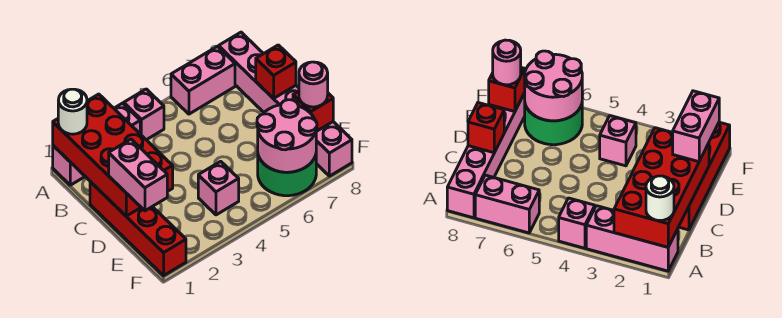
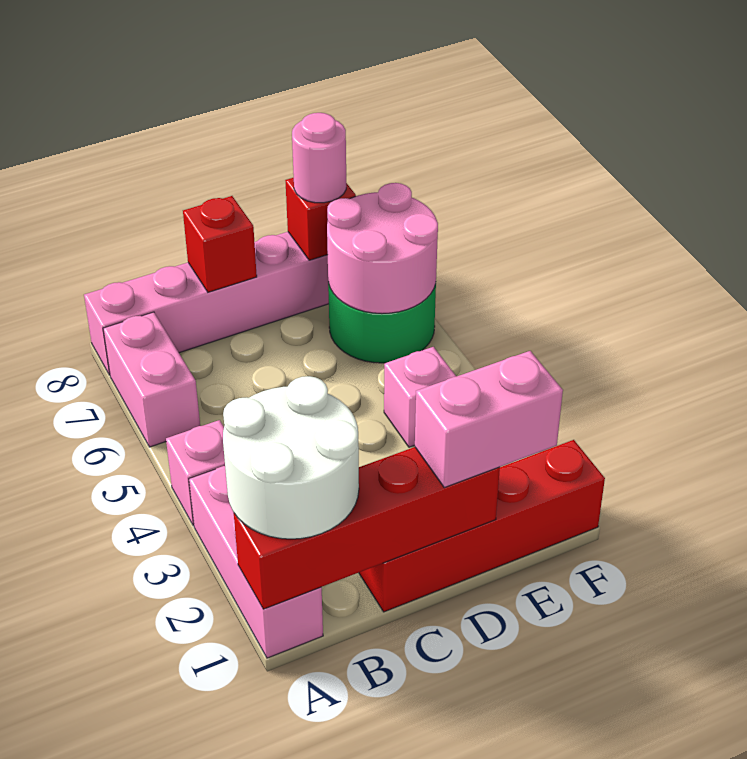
red brick A1:D2 level 2 -> red brick A1:D1 level 2
white round brick A1 level 3 -> white round brick A1:B2 level 3

